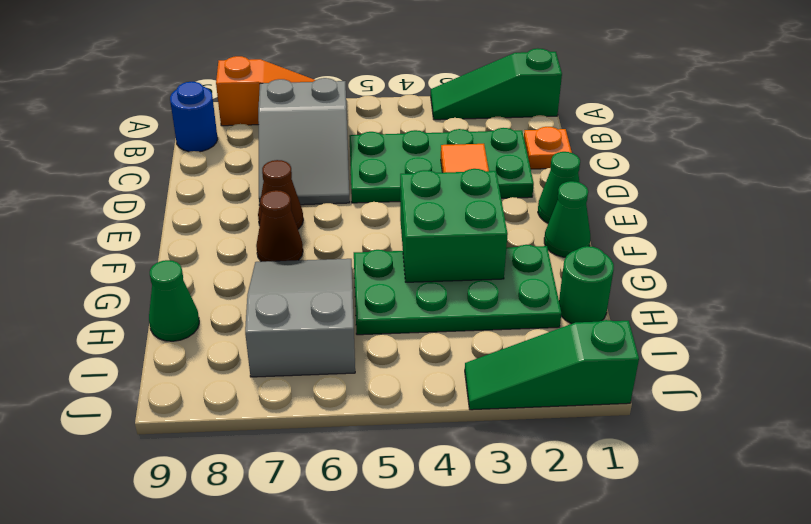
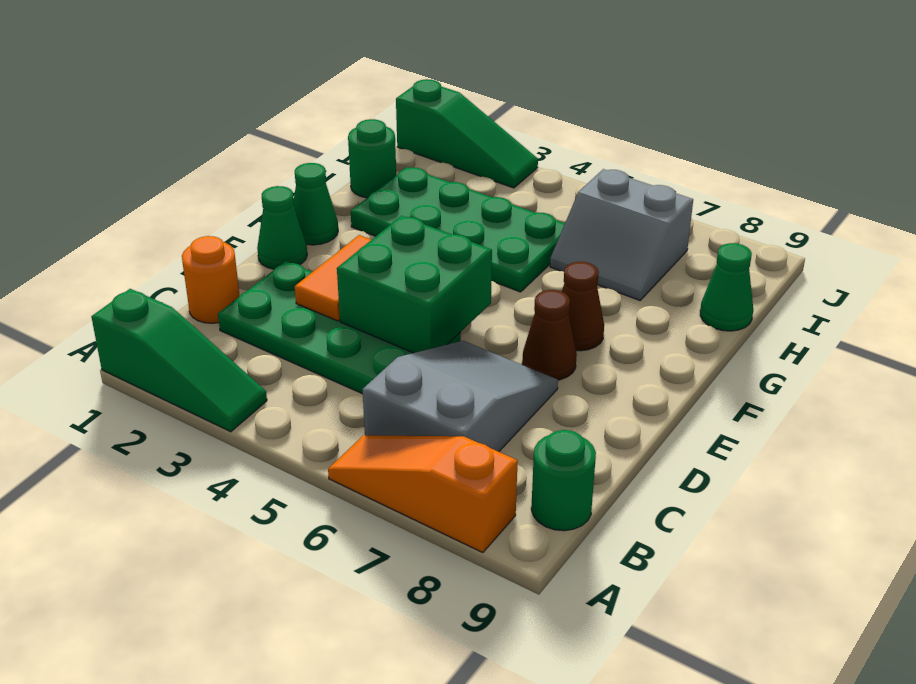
blue round brick B9 level 1 -> green round brick B9 level 1
orange plate C1 level 1 -> orange round brick C1 level 1
green brick F3:G4 level 2 -> green brick D4:E5 level 2
grey slope G6:I7 level 1 top I -> grey slope H6:I7 level 1 top I

